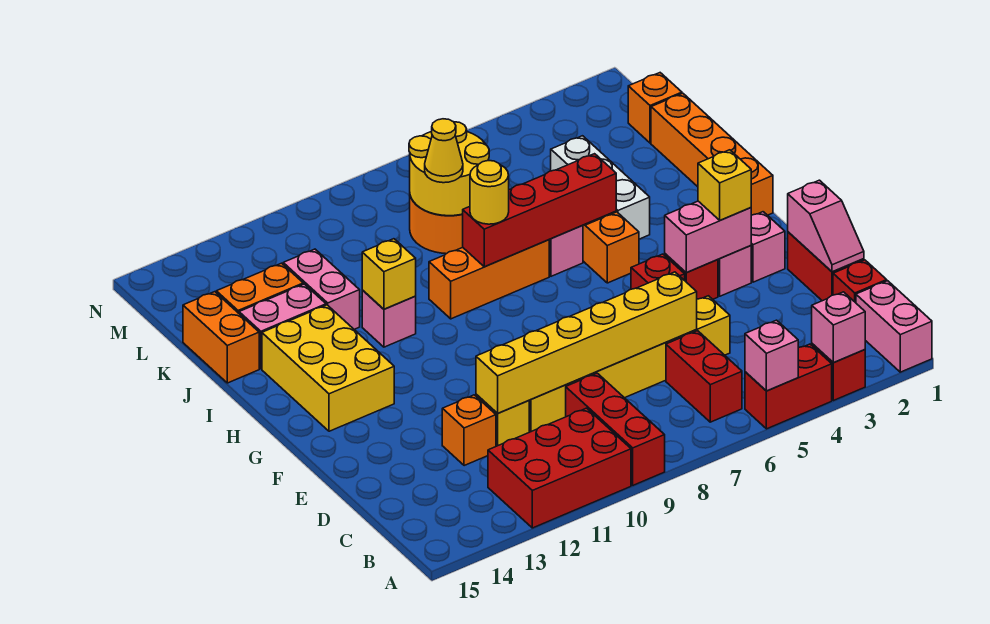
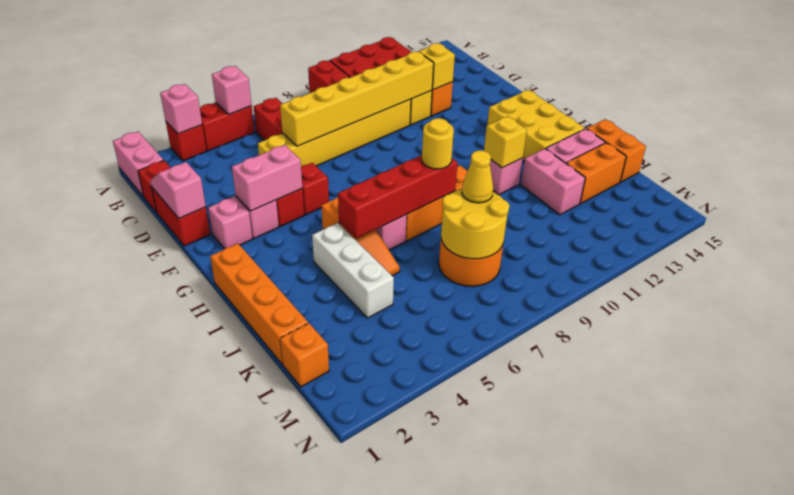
yellow brick F3 level 3 -> yellow brick D12 level 2

